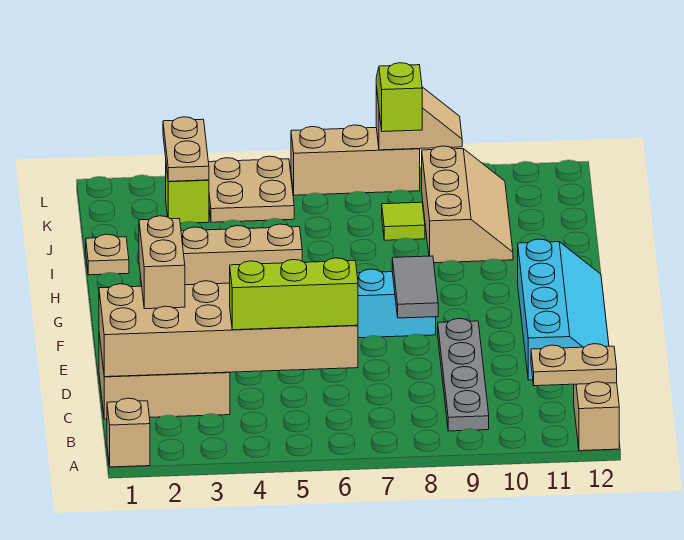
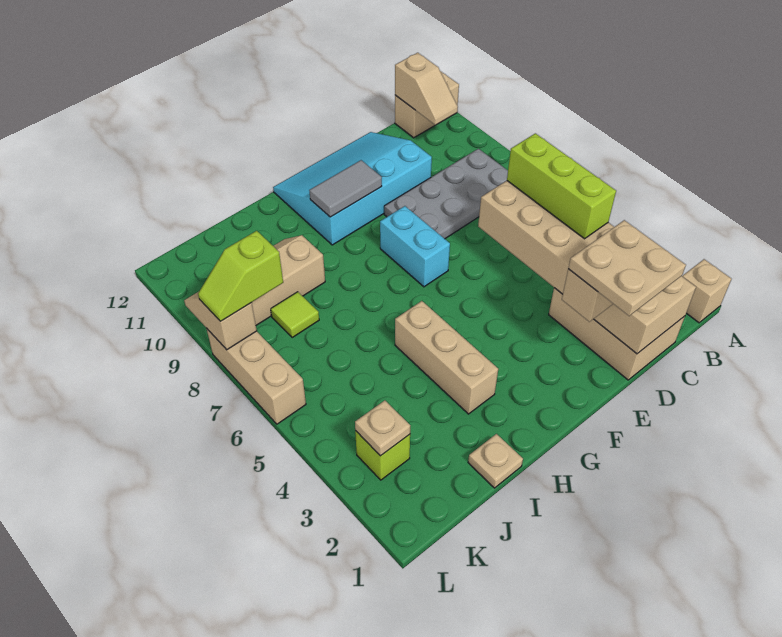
grey plate B9:E9 level 1 -> grey plate B8:E9 level 1
tan plate B11:B12 level 2 -> tan slope B11:B12 level 2 top 12
cyan slope D11:G12 level 1 top 11 -> cyan slope D10:G12 level 1 top 10
grey tile E8:F8 level 2 -> grey tile F10:G10 level 2
tan plate K3:L3 level 2 -> tan plate K3 level 2
tan plate K4:L5 level 1 -> tan plate D1:E2 level 4

